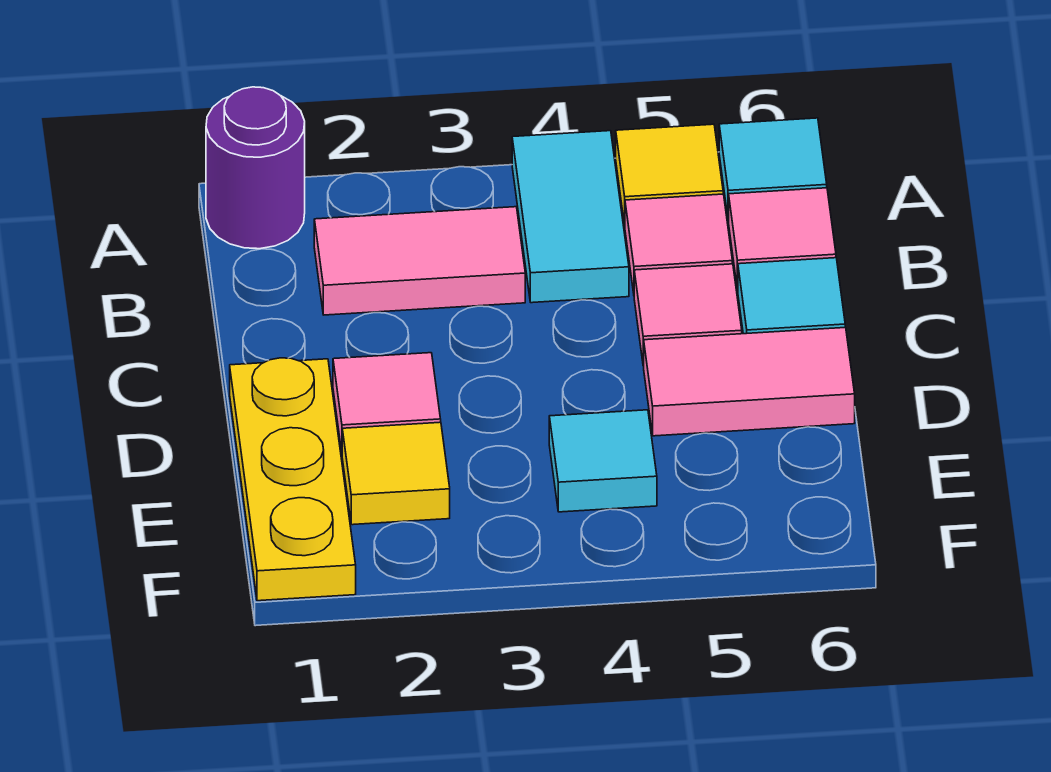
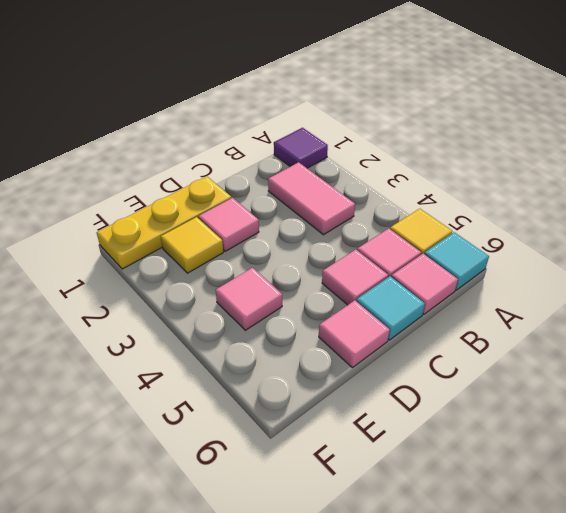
purple round brick A1 level 1 -> purple tile A1 level 1
cyan tile A4:B4 level 1 -> none
pink tile D5:D6 level 1 -> pink tile D6 level 1
cyan tile E4 level 1 -> pink tile E4 level 1

